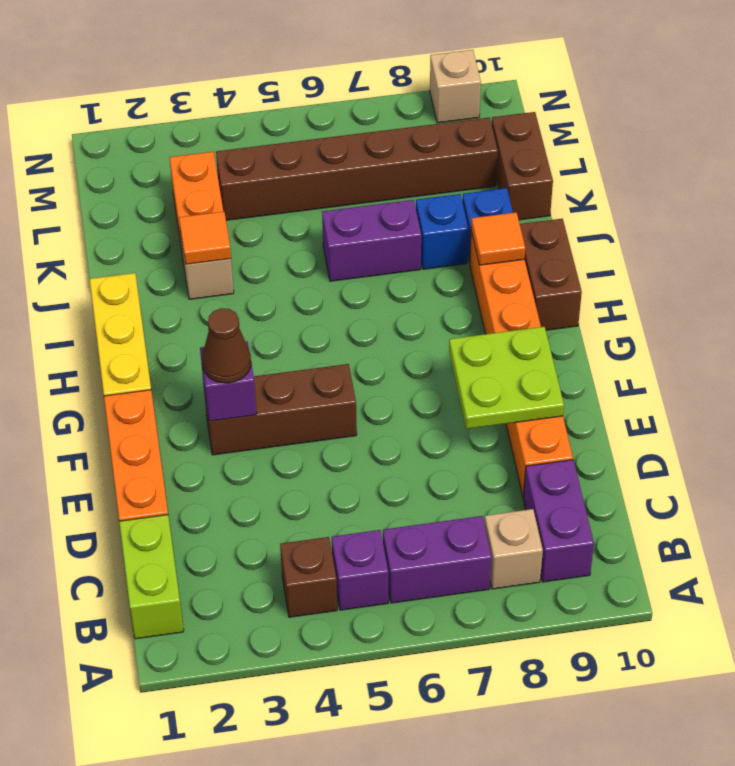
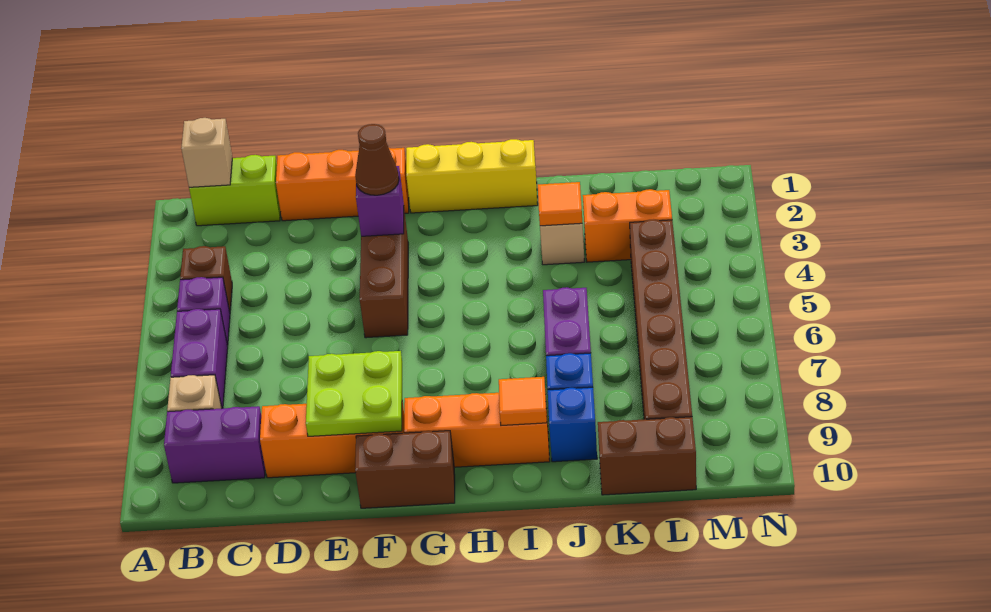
brown brick H10:I10 level 1 -> brown brick F10:G10 level 1
tan brick N9 level 1 -> tan brick B1 level 2

